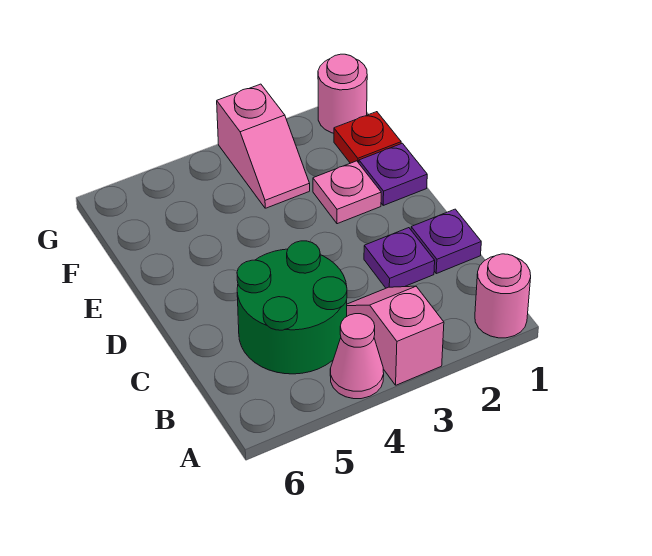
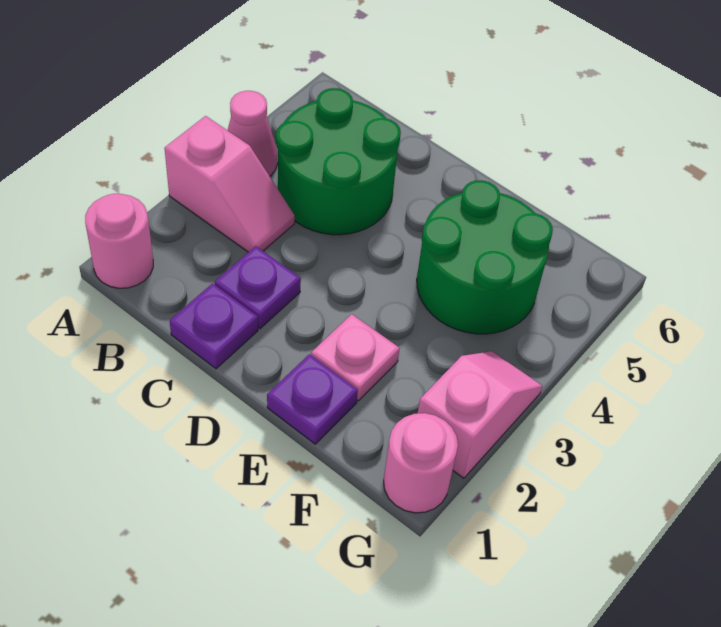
none -> green round brick E4:F5 level 1
red plate F1 level 1 -> none
pink slope F3:G3 level 1 top G -> pink slope G2:G3 level 1 top 2

